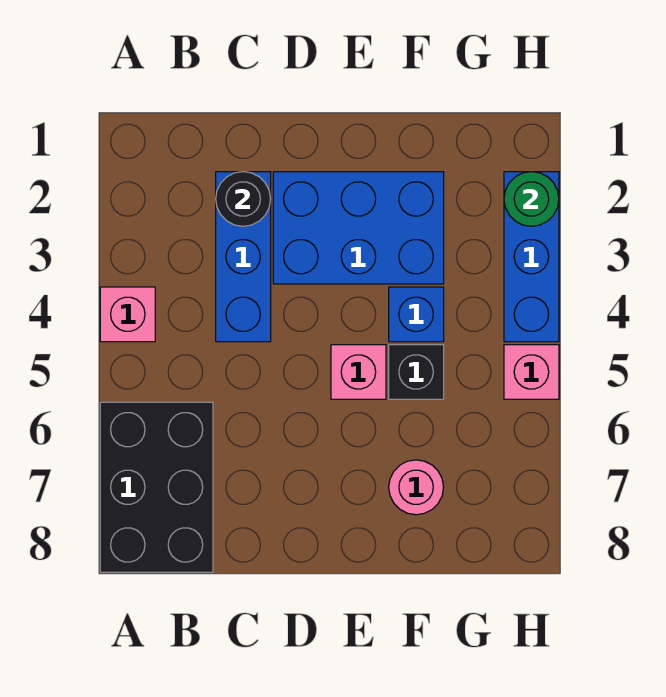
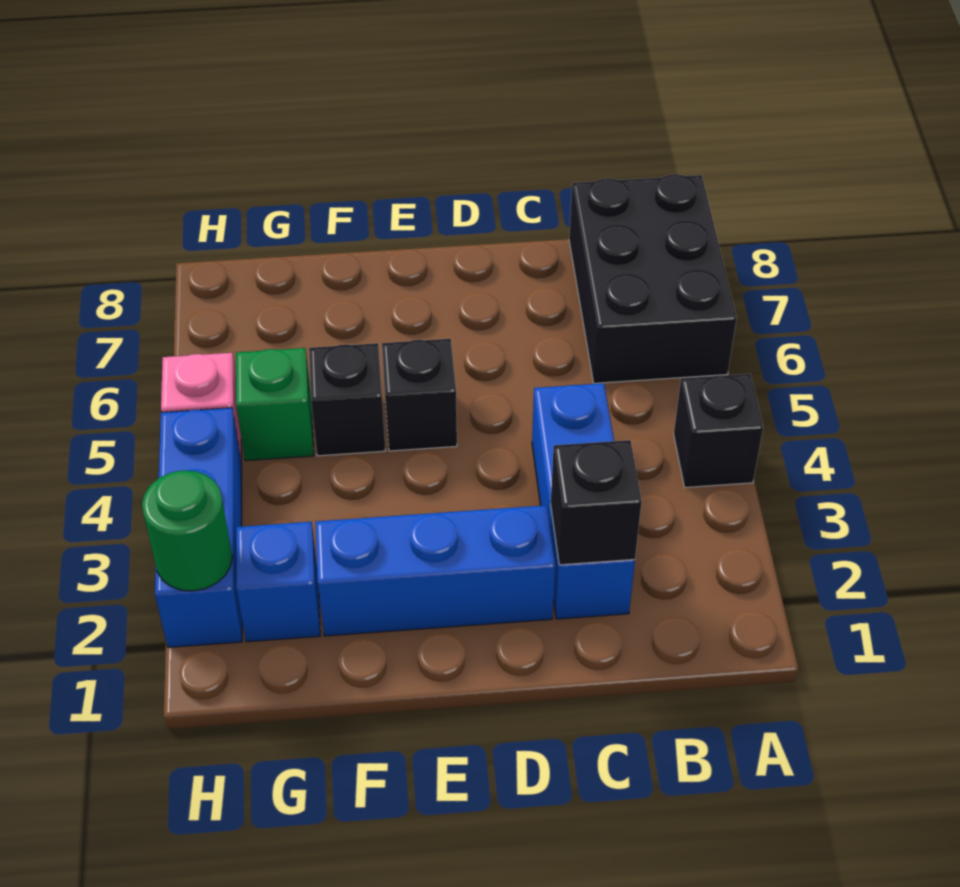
pink brick A4 level 1 -> black brick A4 level 1
black round brick C2 level 2 -> black brick C2 level 2
blue brick D2:F3 level 1 -> blue brick D2:F2 level 1
pink brick E5 level 1 -> black brick E5 level 1
blue brick F4 level 1 -> blue brick G2 level 1
pink round brick F7 level 1 -> none
none -> green brick G5 level 1

